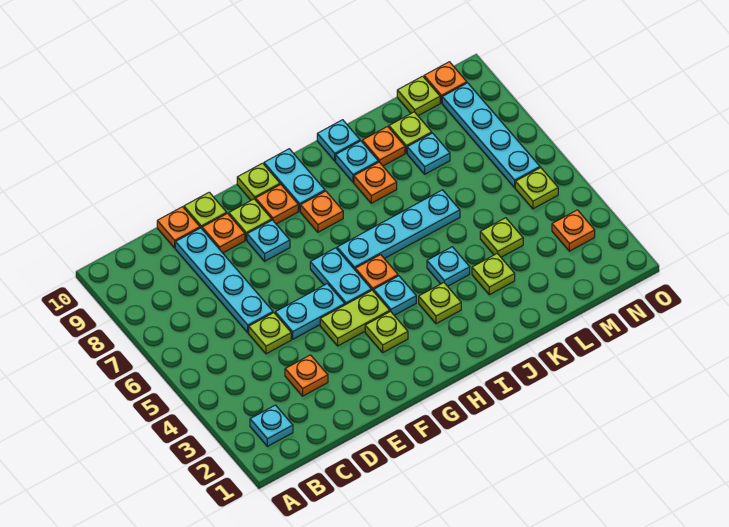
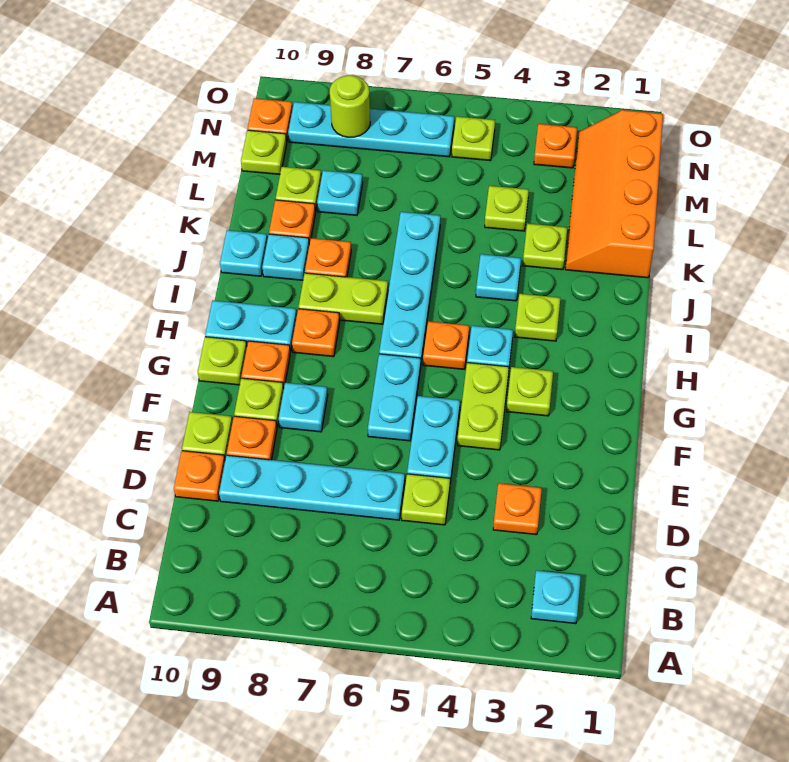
cyan plate G5:G6 level 1 -> cyan plate F6:G6 level 1
none -> lime plate I7:I8 level 1
none -> orange slope K1:N2 level 1 top 1
none -> lime round brick N8 level 2

